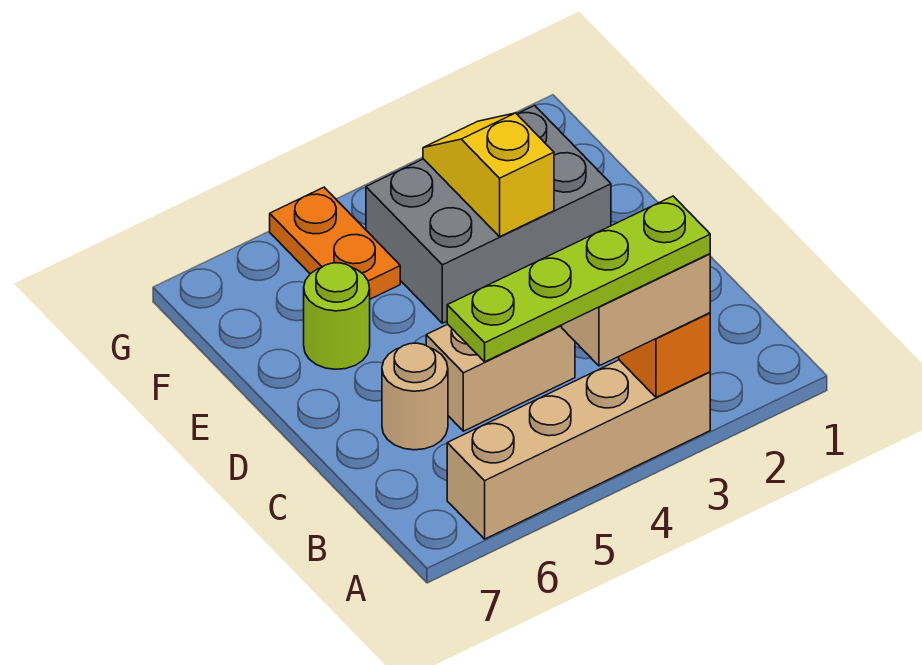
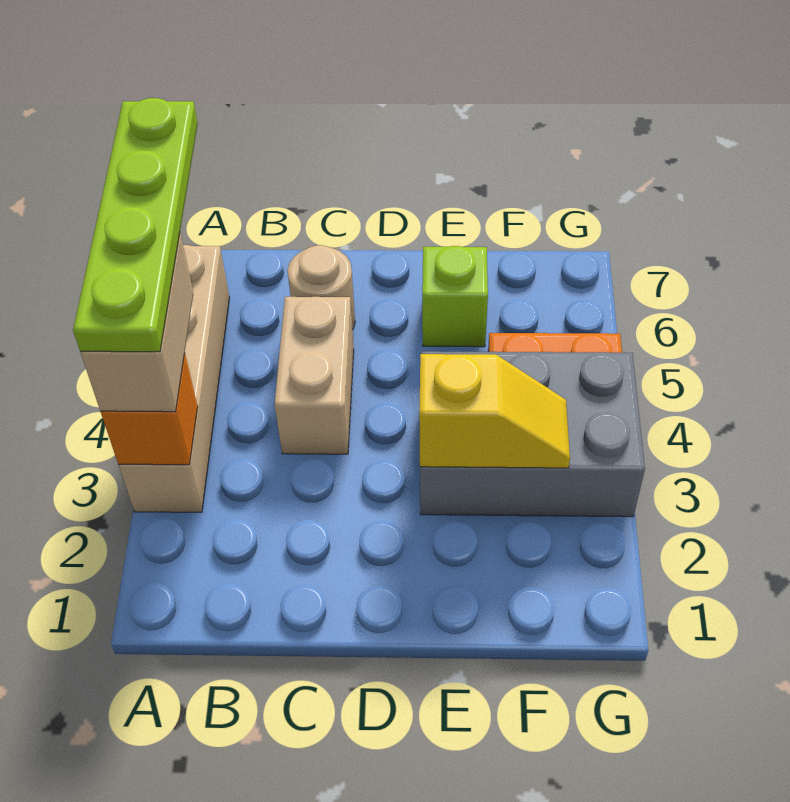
grey brick E2:F4 level 1 -> grey brick E3:G4 level 1
lime round brick E6 level 1 -> lime brick E6 level 1

